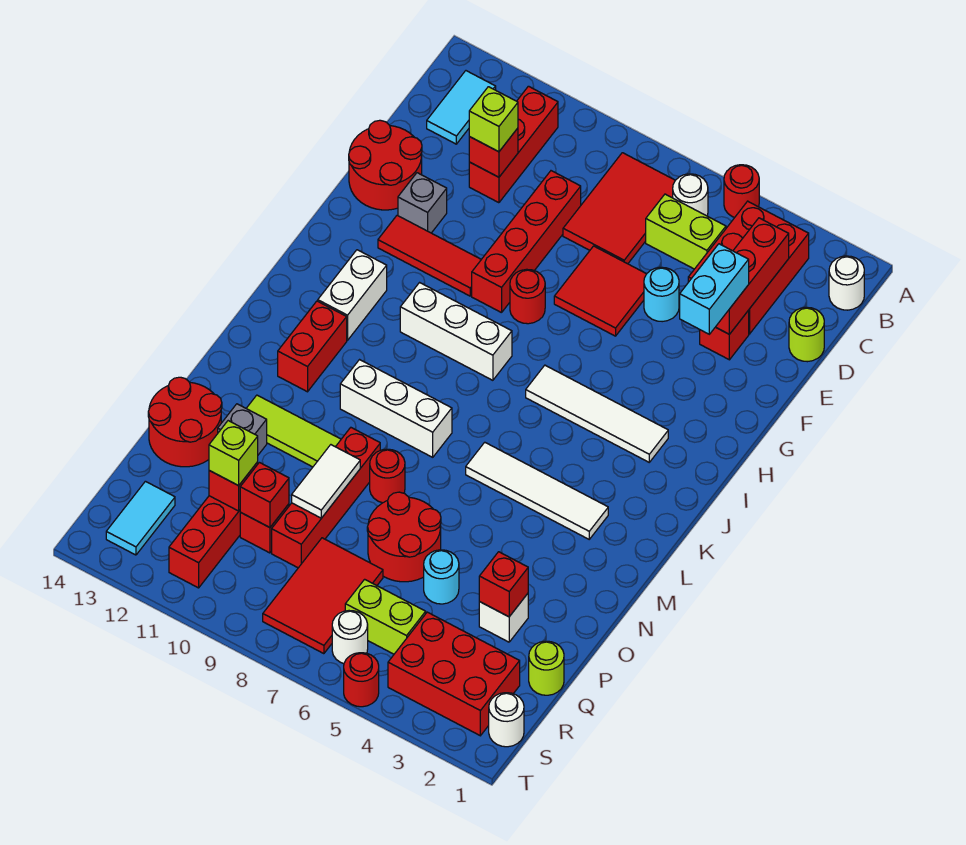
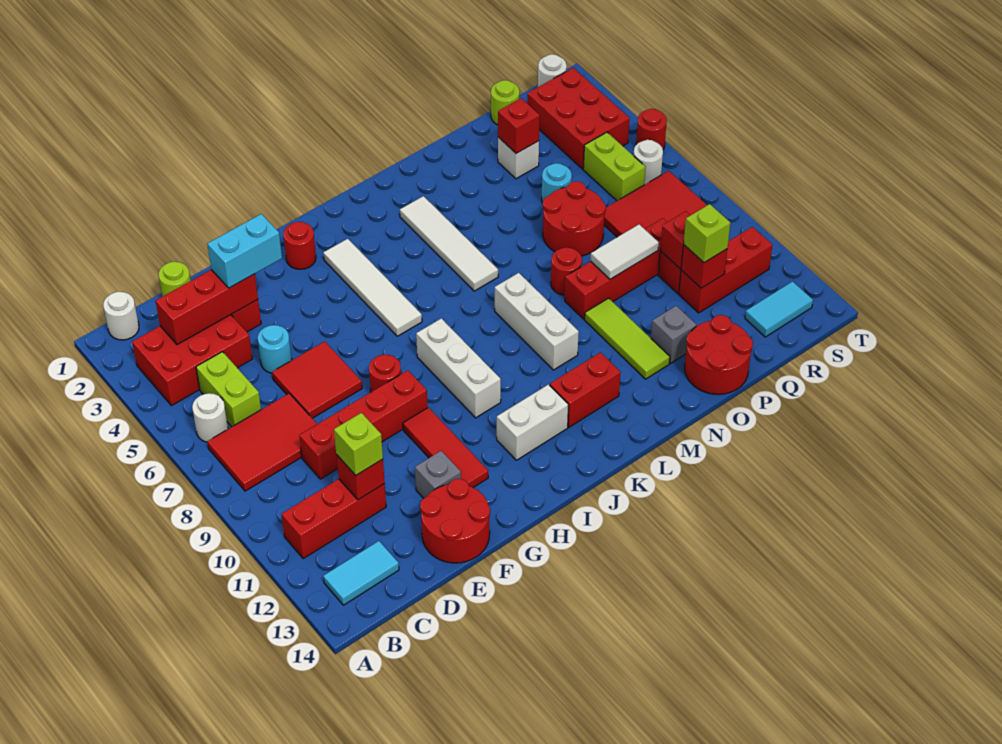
red round brick A5 level 1 -> red round brick H2 level 1

